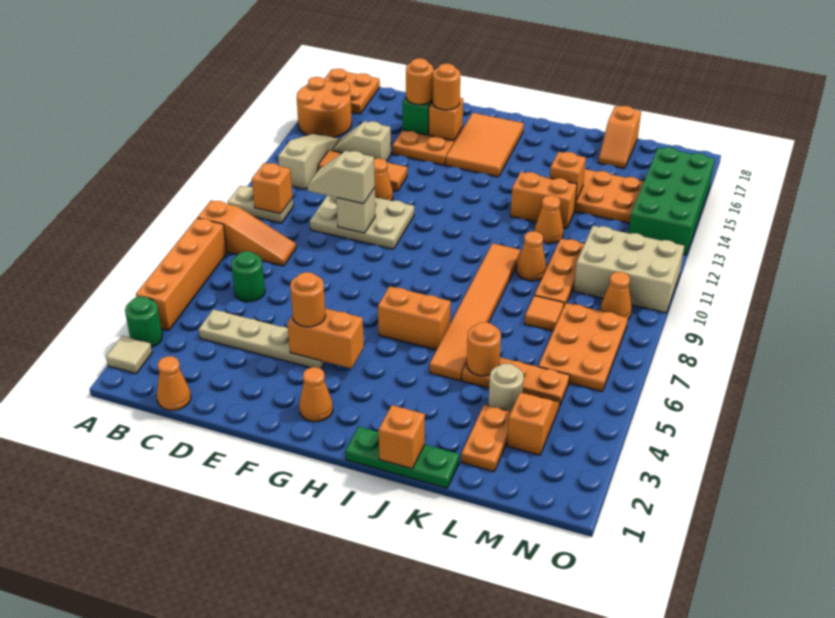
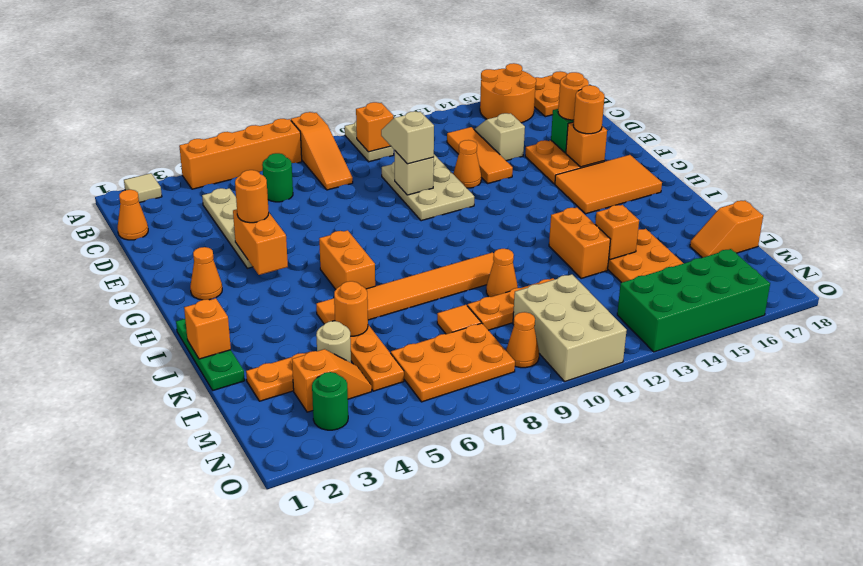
green round brick A3 level 1 -> green round brick N3 level 1
tan slope B12:B14 level 1 top 12 -> none
orange cone K12 level 1 -> none

